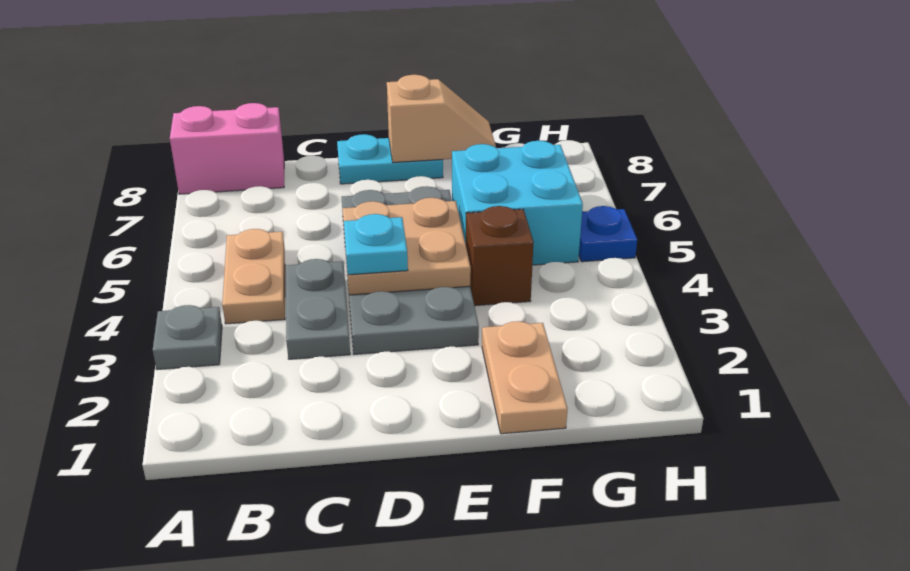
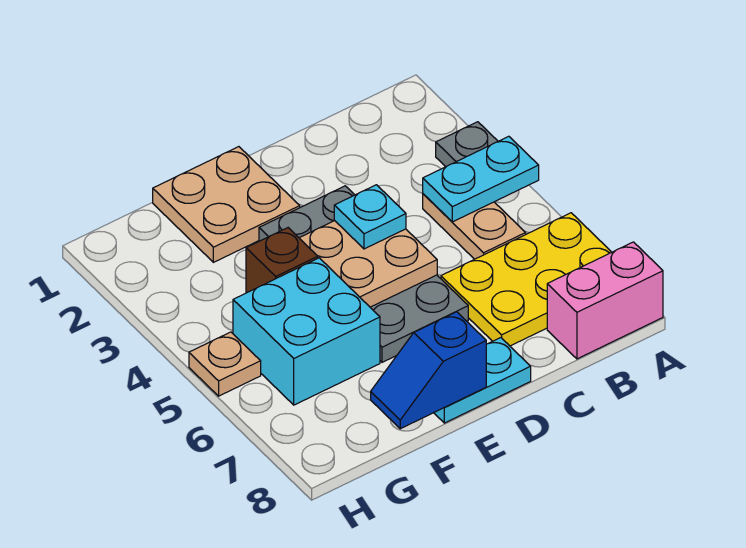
none -> cyan plate A4:B4 level 2
none -> yellow plate A6:C7 level 1
grey plate C3:C4 level 1 -> none
tan slope E8:F8 level 2 top E -> blue slope E8:F8 level 2 top E
tan plate F1:F2 level 1 -> tan plate E1:F2 level 1
blue plate H5 level 1 -> tan plate H5 level 1

